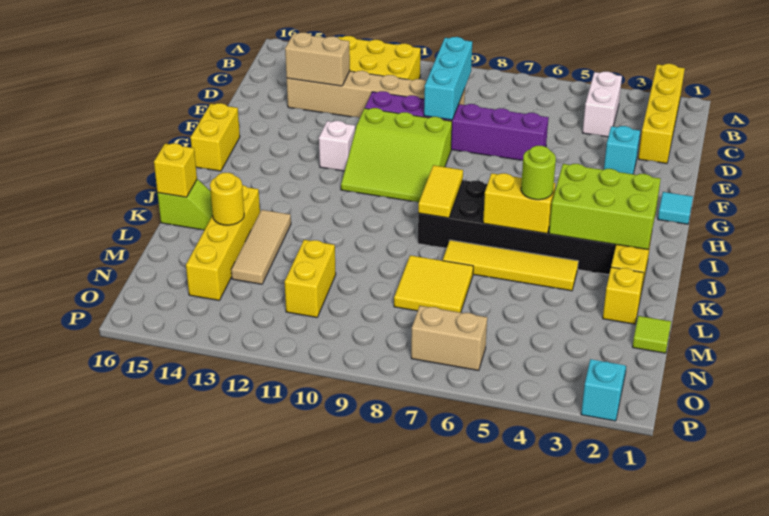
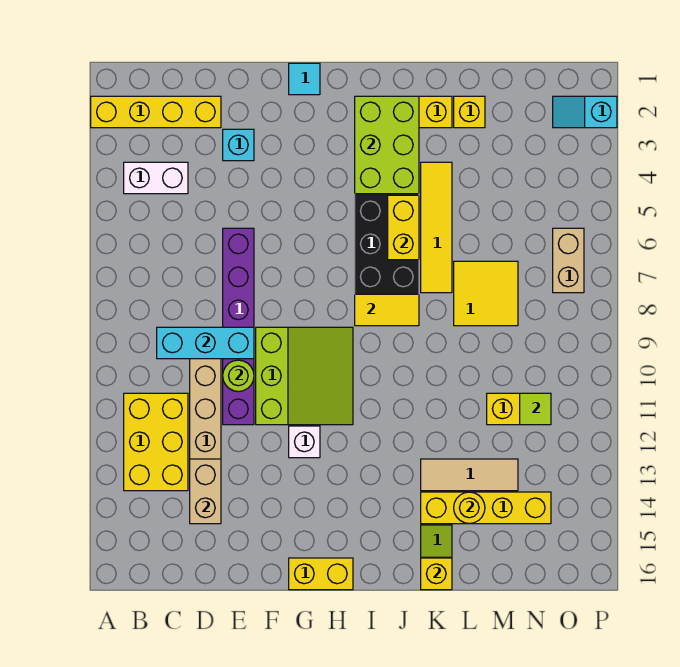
lime round brick J5 level 3 -> lime round brick E10 level 2
lime tile M1 level 1 -> lime tile N11 level 2

